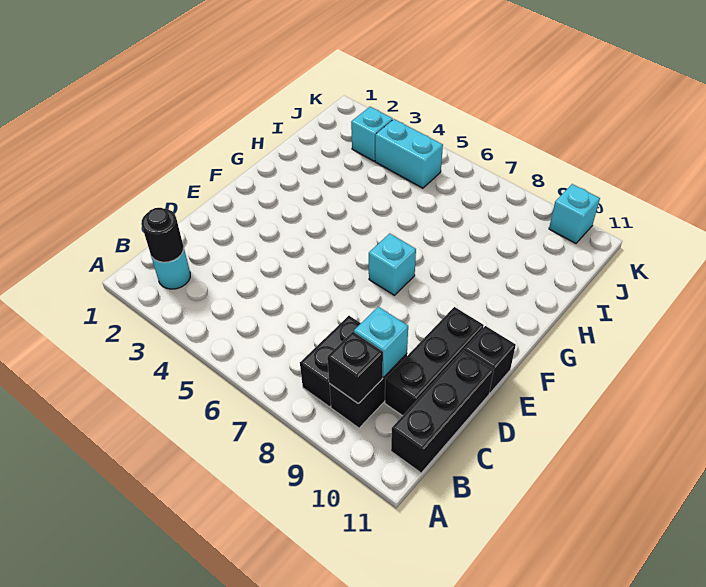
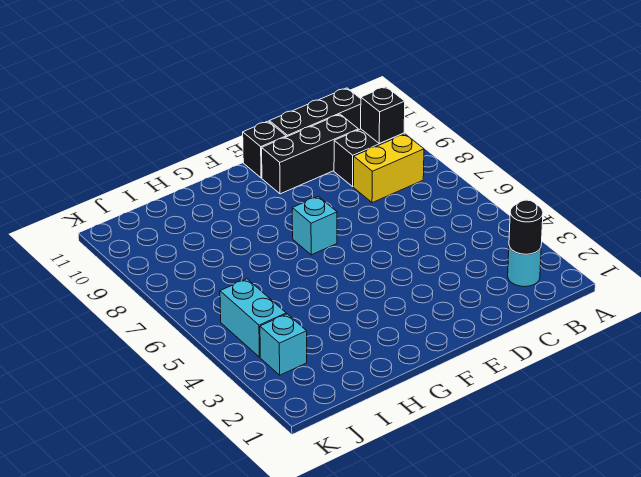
black brick B8:C8 level 1 -> yellow brick B8:C8 level 1
cyan brick C9 level 2 -> none
cyan brick K10 level 1 -> none

